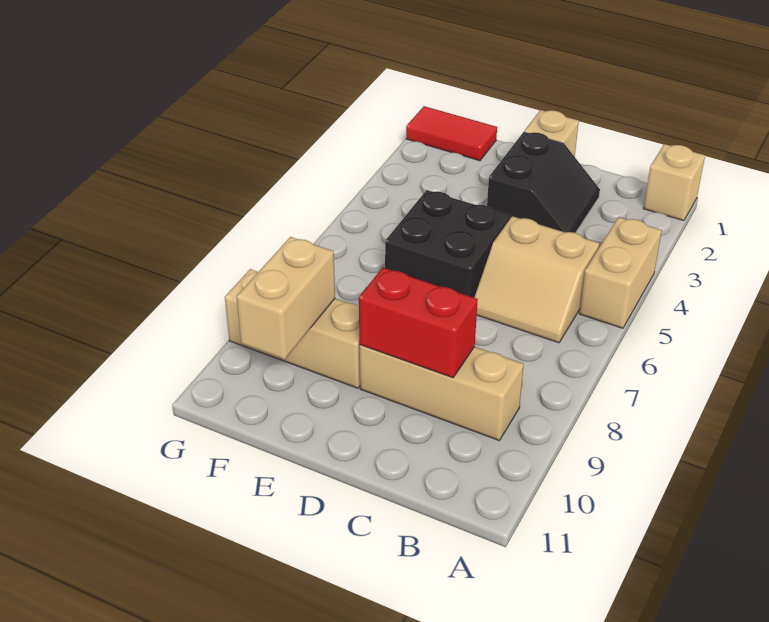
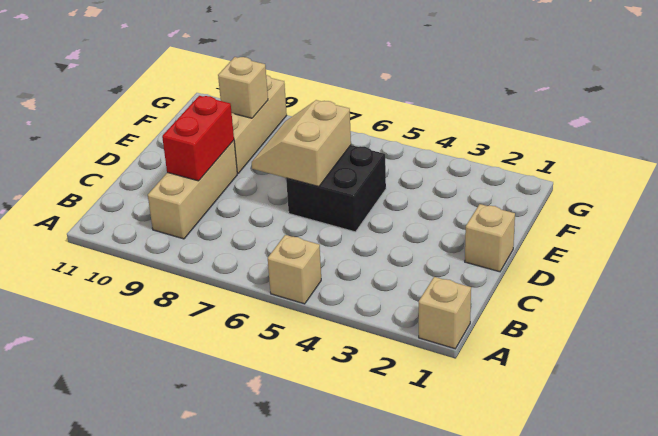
tan brick A4:A5 level 1 -> tan brick A5 level 1
tan slope B5:C6 level 1 top 5 -> tan slope D6:E7 level 2 top 6
black slope C2:D3 level 1 top D -> none
red tile F1:G1 level 1 -> none
tan brick F9:F10 level 2 -> tan brick F9 level 2

